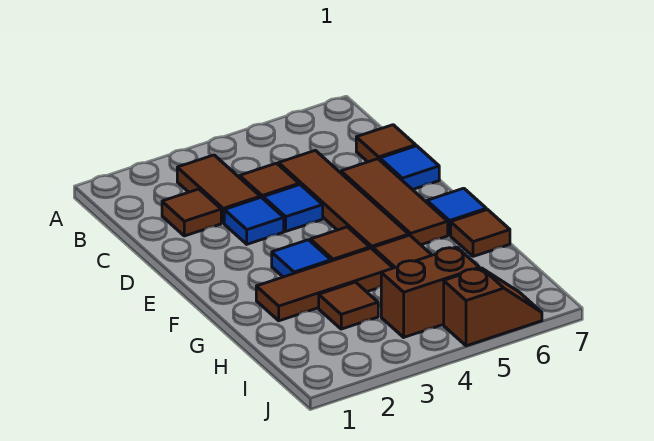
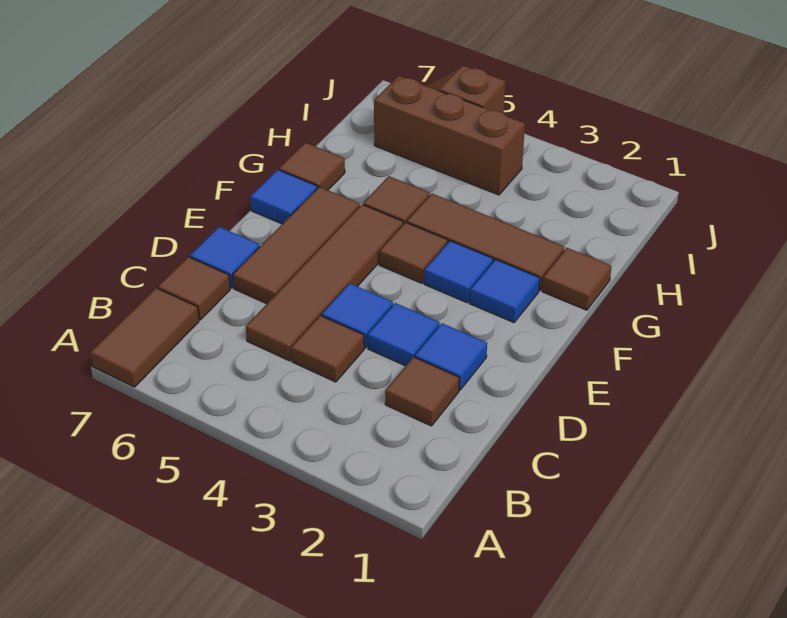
brown tile B3:C3 level 1 -> brown tile A7:B7 level 1
none -> blue tile D2 level 1
none -> blue tile F2 level 1
brown tile H3 level 1 -> brown tile G1 level 1
brown brick I4:I5 level 1 -> brown brick I4:I6 level 1

